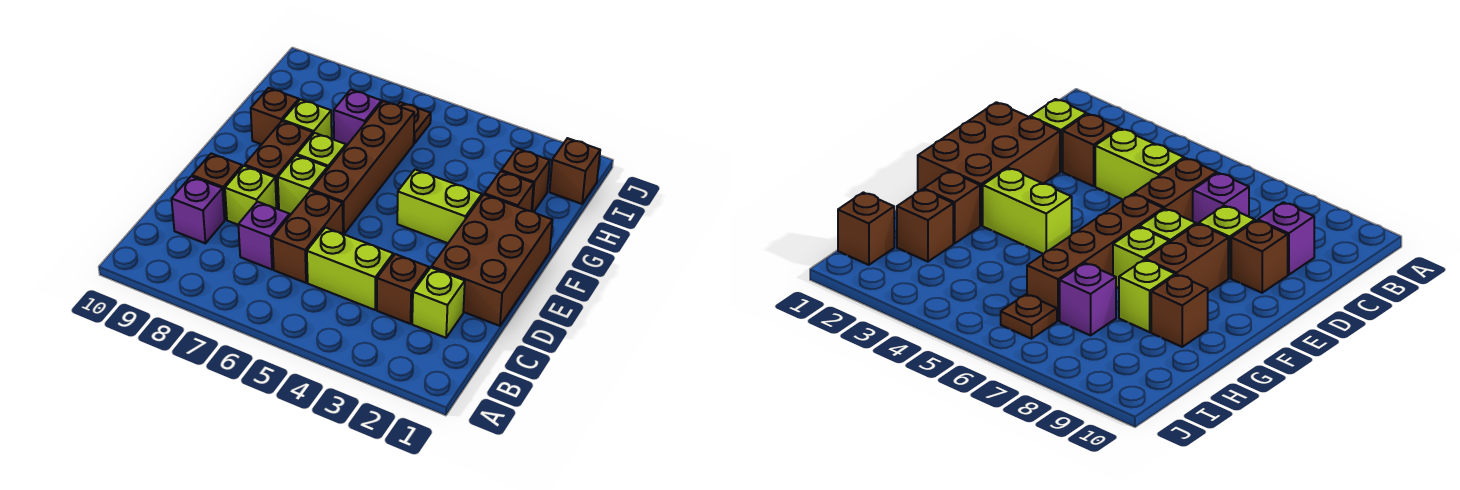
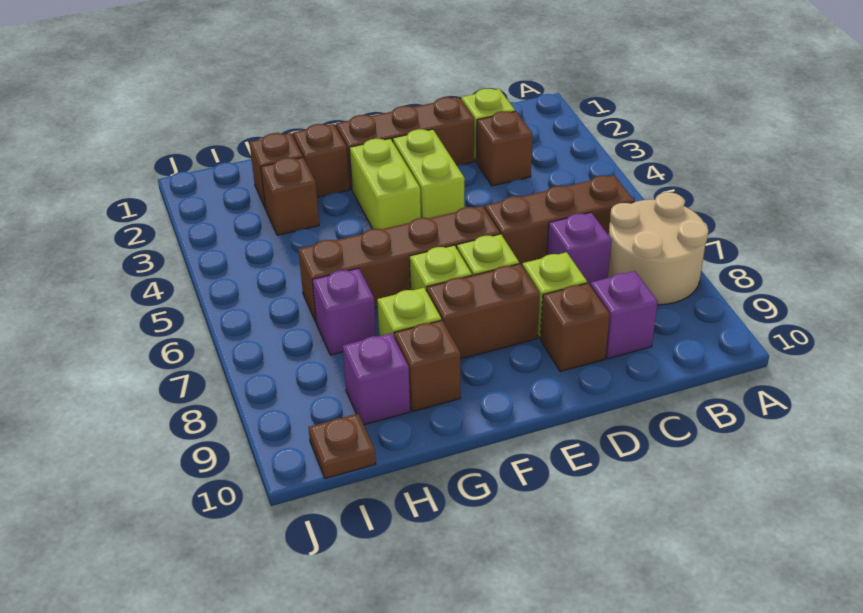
none -> tan round brick A7:B8 level 1
lime brick C4:C5 level 1 -> lime brick E3:E4 level 1
brown brick C6:D6 level 1 -> brown brick B6:D6 level 1
brown brick D1:F2 level 1 -> brown brick D2:F2 level 1
none -> purple brick H9 level 1
brown brick I1 level 1 -> brown brick H3 level 1
brown plate I6 level 1 -> brown plate I10 level 1

